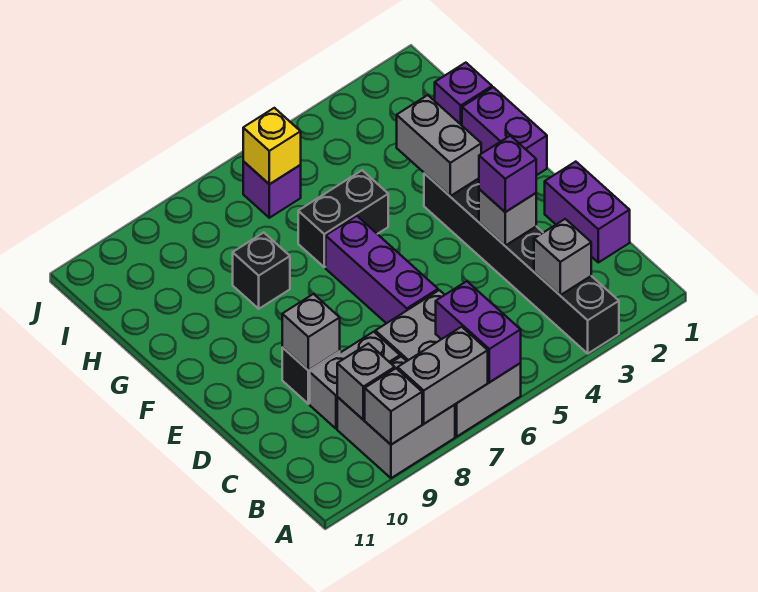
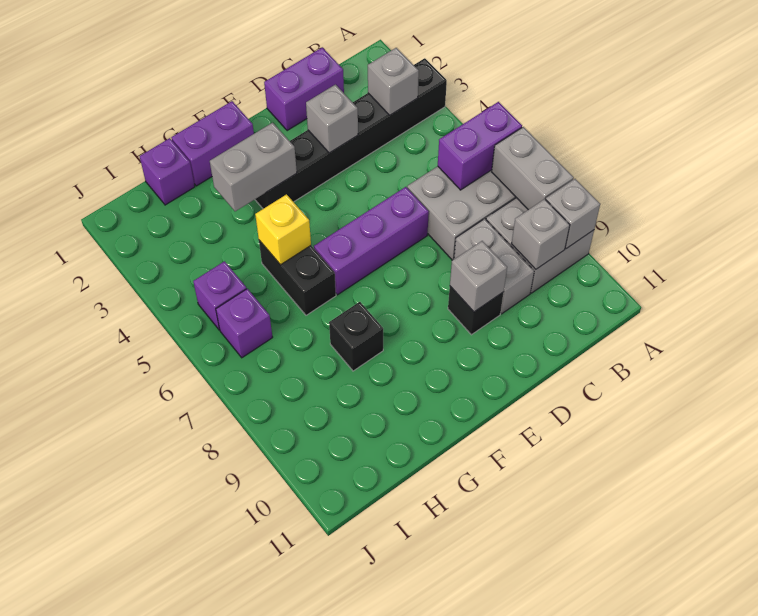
purple brick D3 level 3 -> purple brick I5 level 1
yellow brick I6 level 2 -> yellow brick G5 level 2

